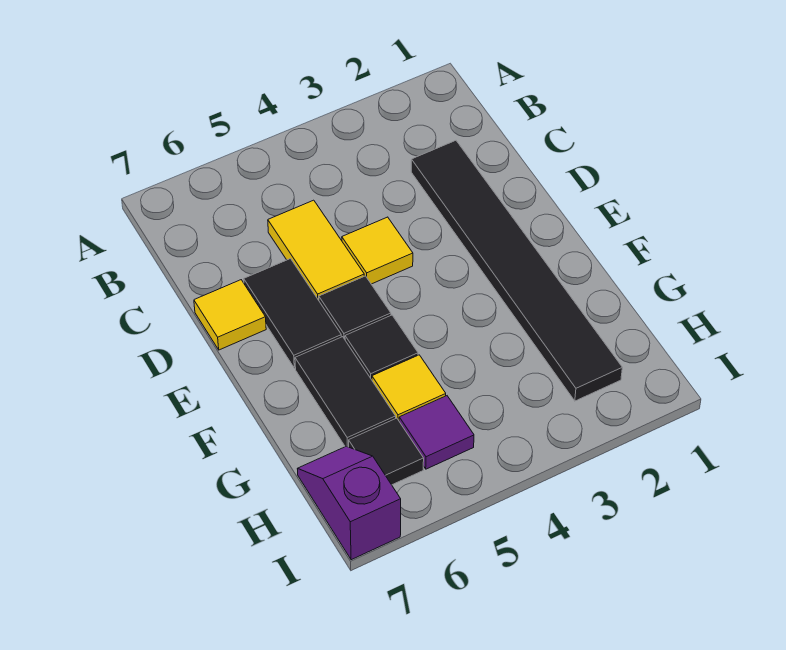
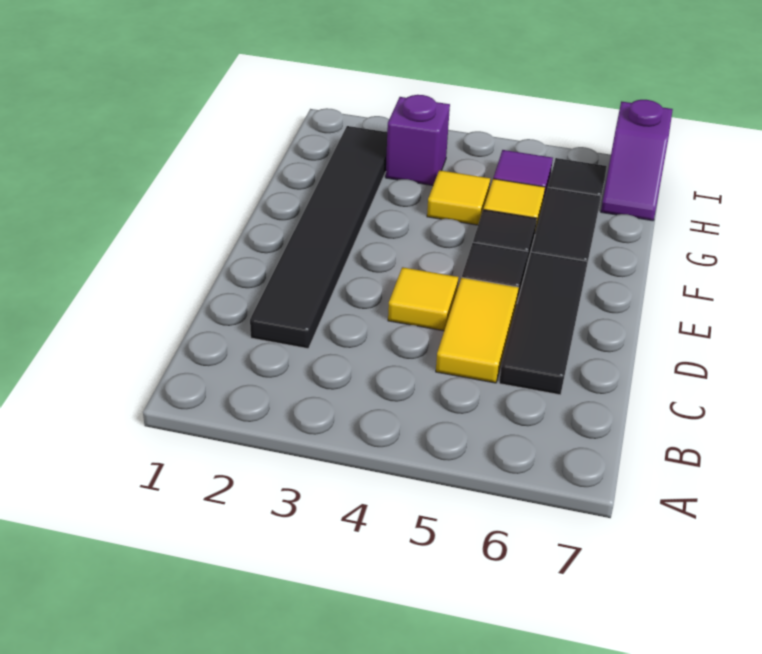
black tile D6:E6 level 1 -> black tile C6:E6 level 1
yellow tile D7 level 1 -> yellow tile G4 level 1
none -> purple brick H3 level 1

